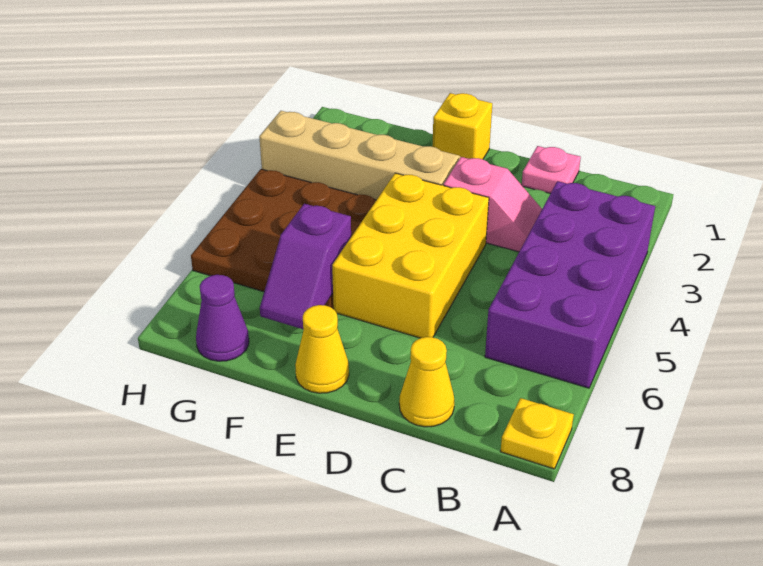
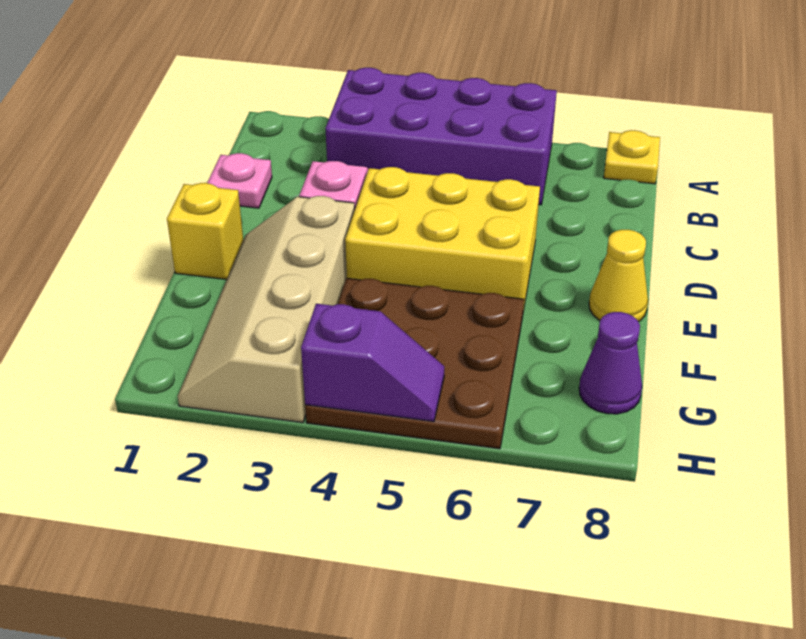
yellow cone C8 level 1 -> none
purple slope F6:F7 level 2 top 6 -> purple slope H4:H5 level 2 top 4

